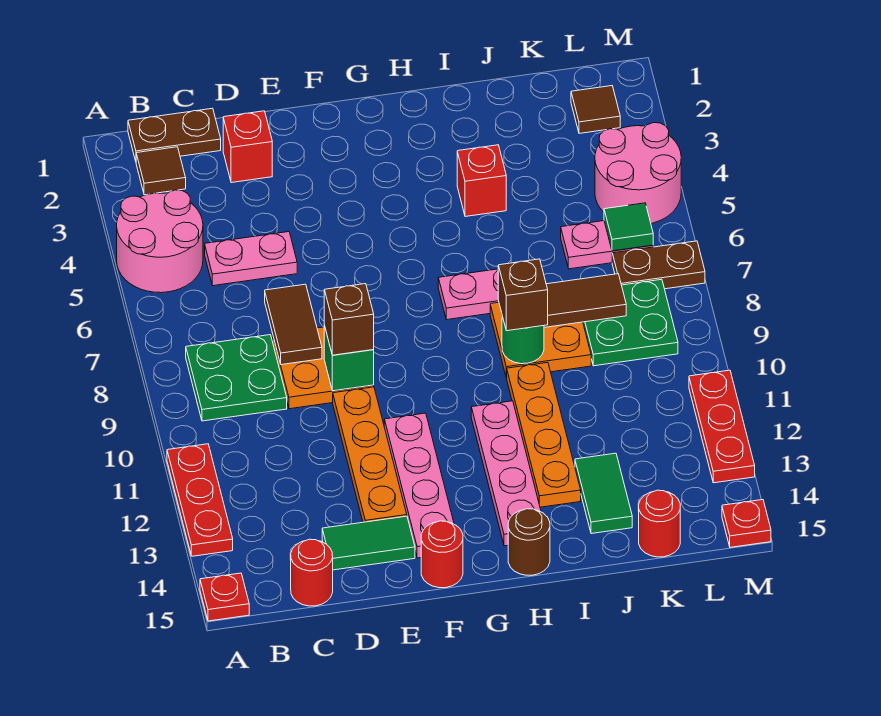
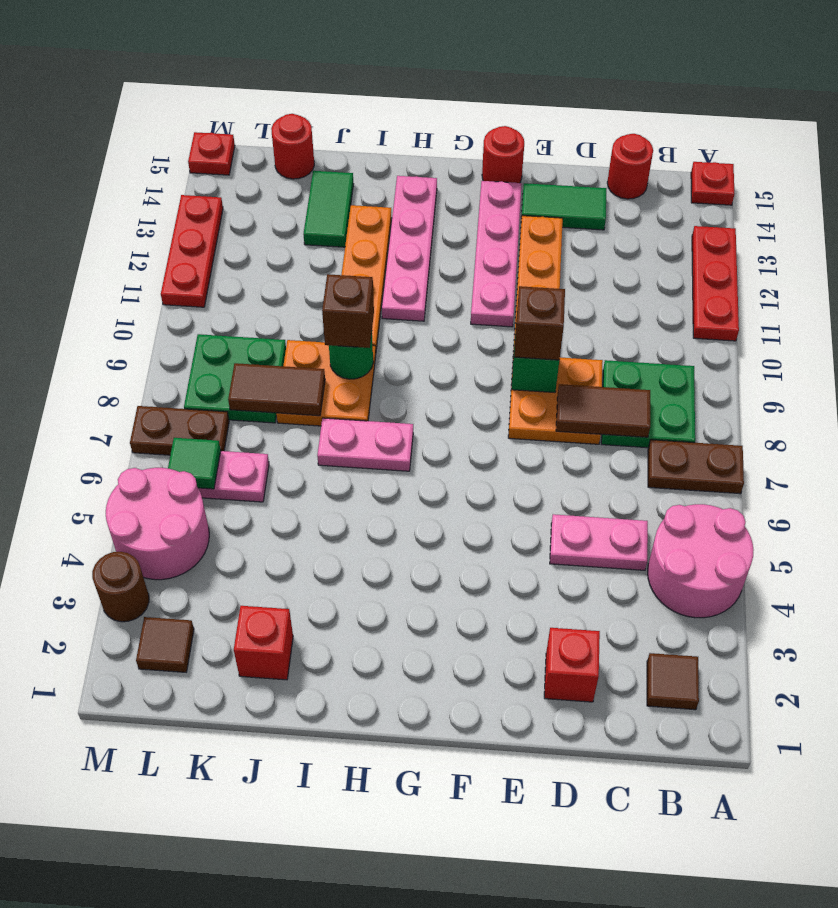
brown plate B1:C1 level 1 -> brown plate A7:B7 level 1
brown tile D7:D8 level 2 -> brown tile C8:D8 level 2
brown round brick H15 level 1 -> brown round brick M3 level 1
red brick I4 level 1 -> red brick J2 level 1

